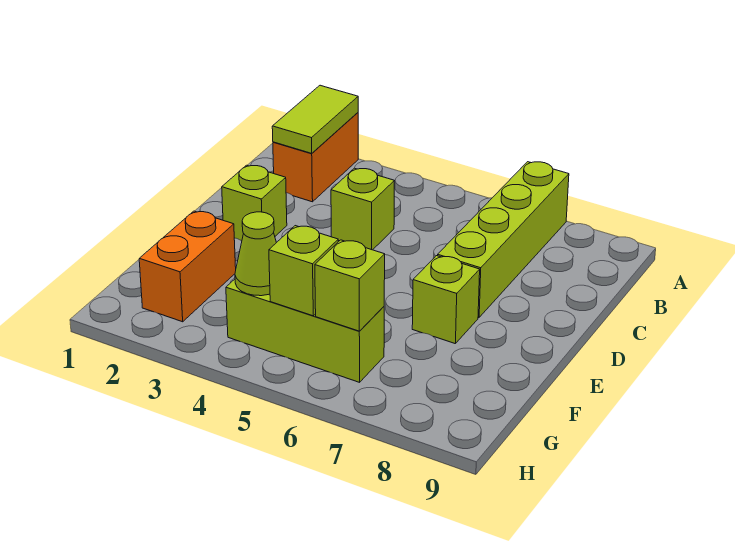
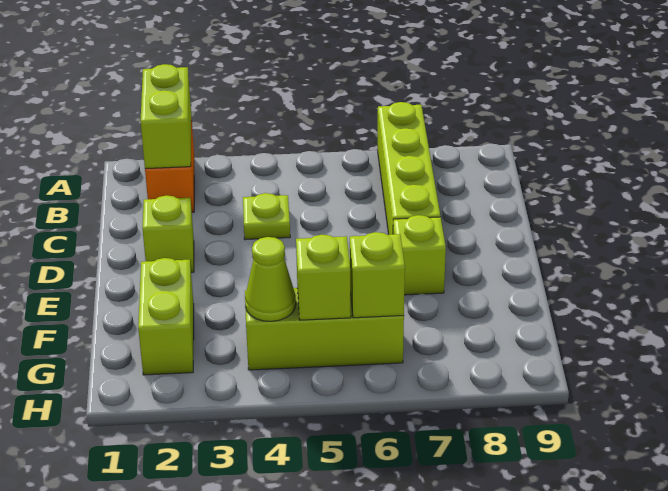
lime tile A2:B2 level 2 -> lime brick A2:B2 level 2
lime brick C4 level 1 -> lime plate C4 level 1
orange brick F2:G2 level 1 -> lime brick F2:G2 level 1

